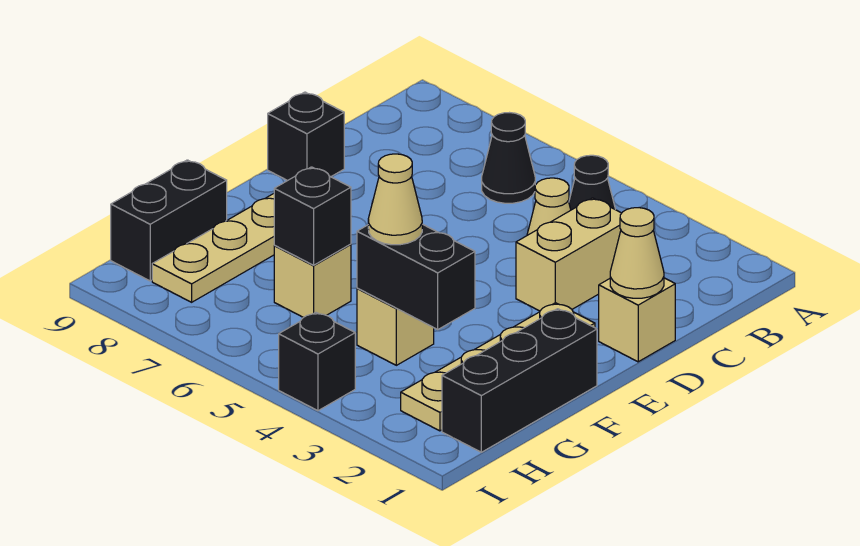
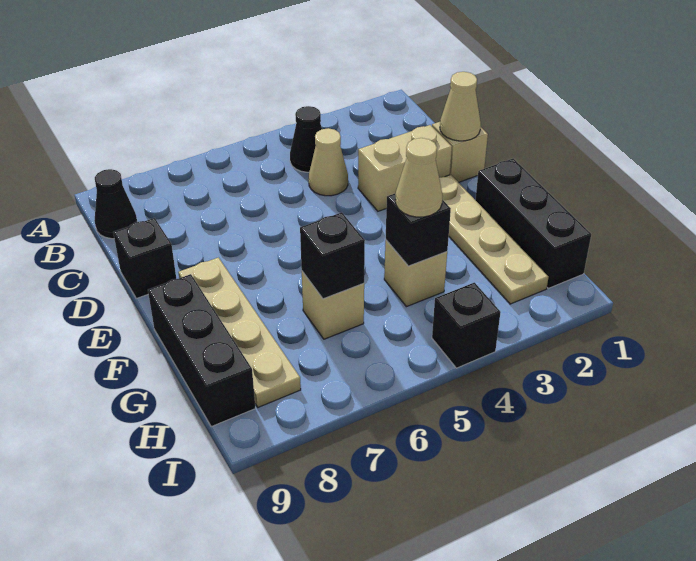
black cone B6 level 1 -> black cone B9 level 1
tan brick C3:D3 level 1 -> tan brick D2:D3 level 1
black brick G3:G4 level 2 -> black brick G4 level 2
black brick G9:H9 level 1 -> black brick F9:H9 level 1

